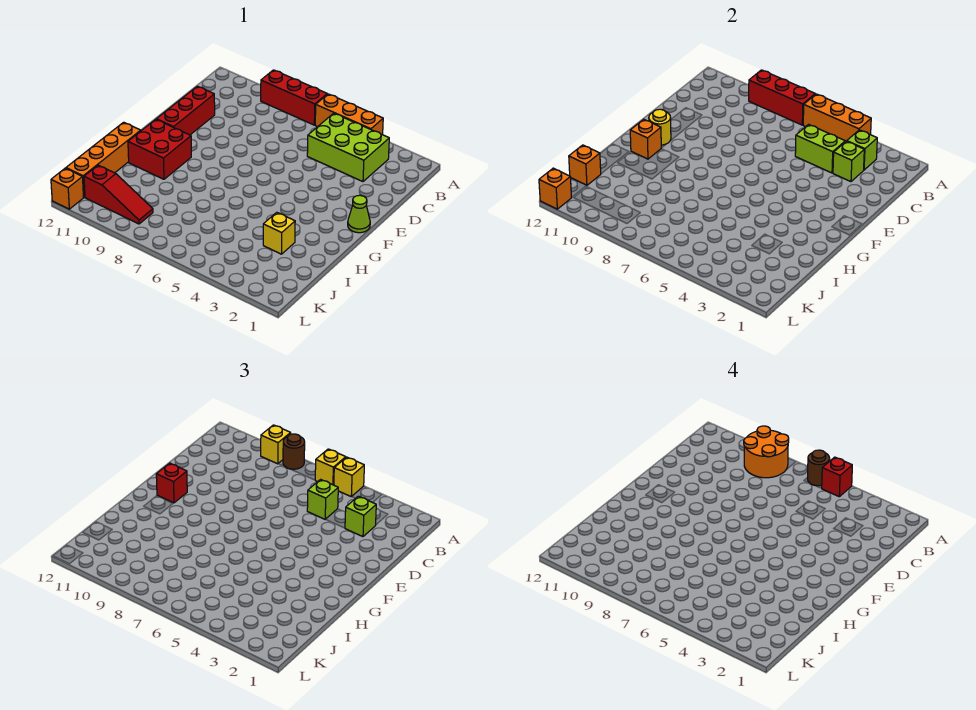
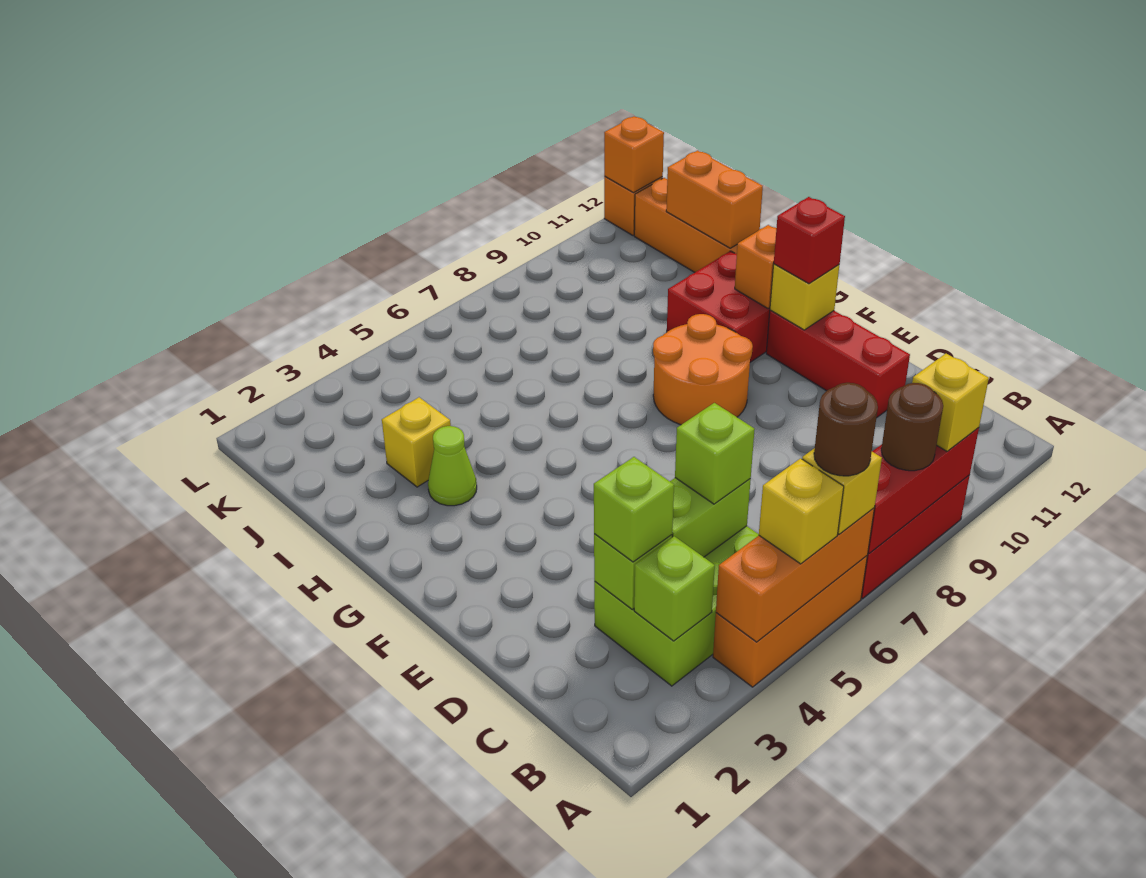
red brick A5 level 4 -> none
orange round brick A8:B9 level 4 -> orange round brick F8:G9 level 1
lime cone F1 level 1 -> lime cone H3 level 1
yellow round brick F11 level 2 -> yellow brick F11 level 2
orange brick J12 level 2 -> orange brick I12:J12 level 2
red slope K9:K11 level 1 top 11 -> none

